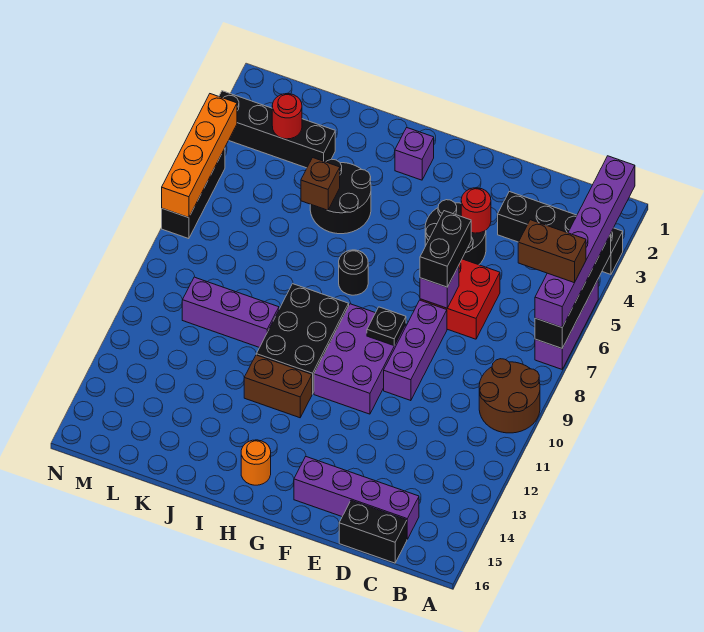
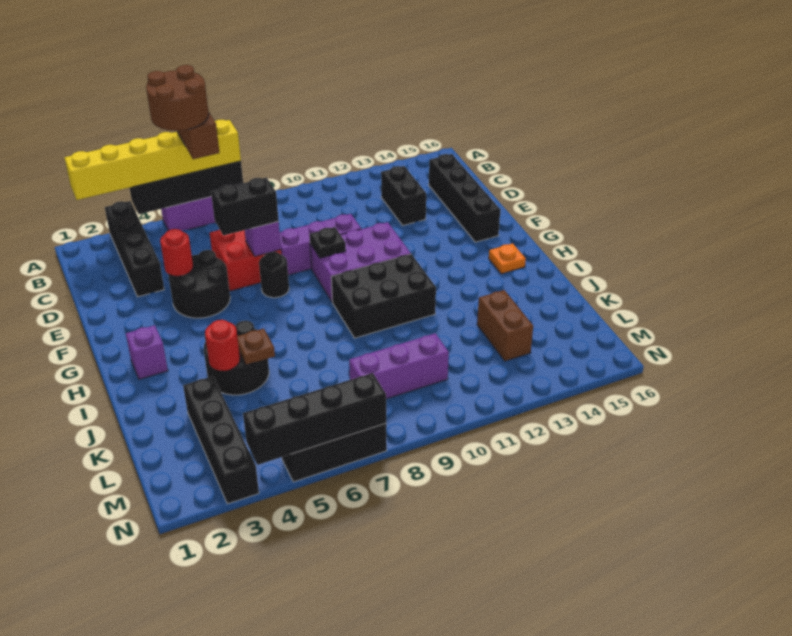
purple brick A2:A7 level 3 -> yellow brick A2:A7 level 3
brown round brick A9:B10 level 1 -> brown round brick A5:B6 level 5
purple brick C15:F15 level 1 -> black brick C15:F15 level 1
black brick C16:D16 level 1 -> black brick C13:D13 level 1
black round brick H7 level 1 -> black round brick F7 level 1
brown brick H12:I12 level 1 -> brown brick K13:L13 level 1
orange round brick H15 level 1 -> orange plate H15 level 1
brown brick J5 level 2 -> brown plate J5 level 2
purple brick J10:L10 level 1 -> purple brick L8:L10 level 1
red round brick L3 level 2 -> red round brick J4 level 2
orange brick N4:N7 level 2 -> black brick N4:N7 level 2

